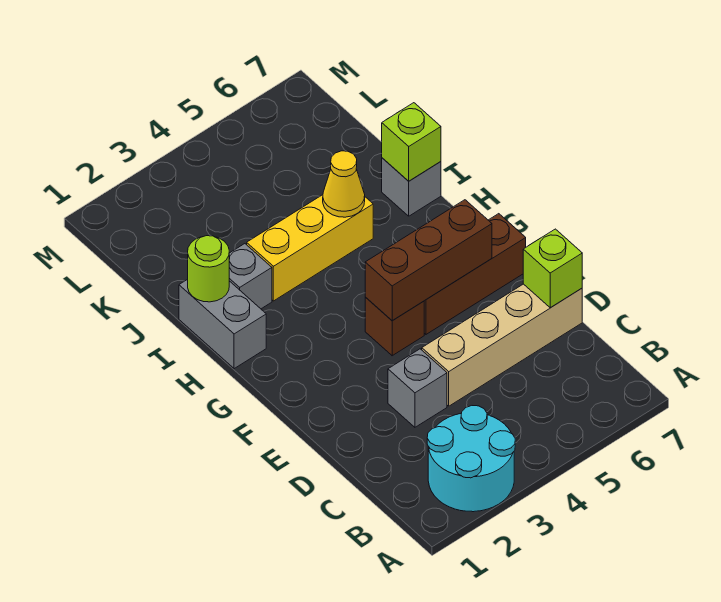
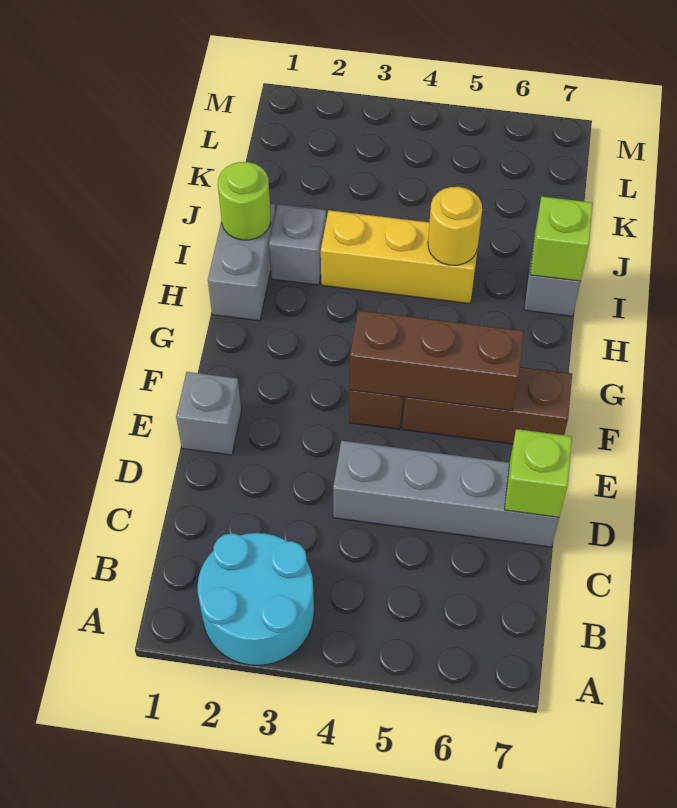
grey brick D3 level 1 -> grey brick E1 level 1
tan brick D4:D7 level 1 -> grey brick D4:D7 level 1
yellow cone I5 level 2 -> yellow round brick I5 level 2

